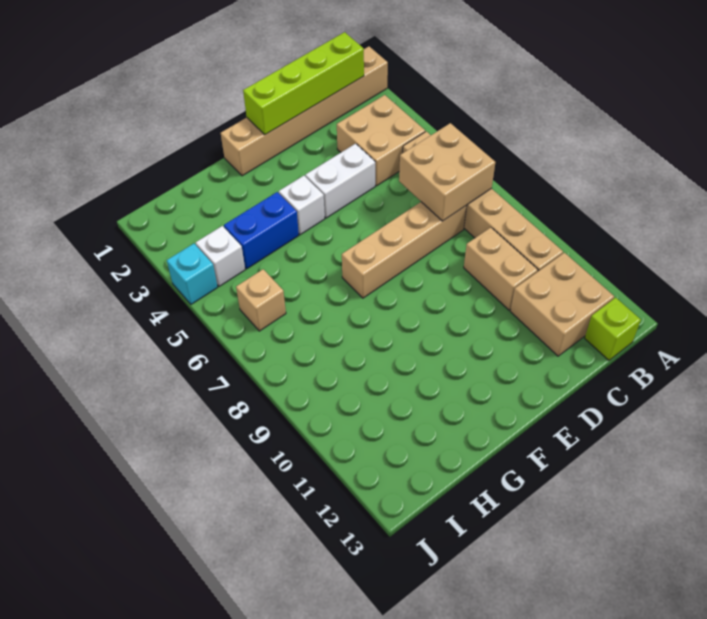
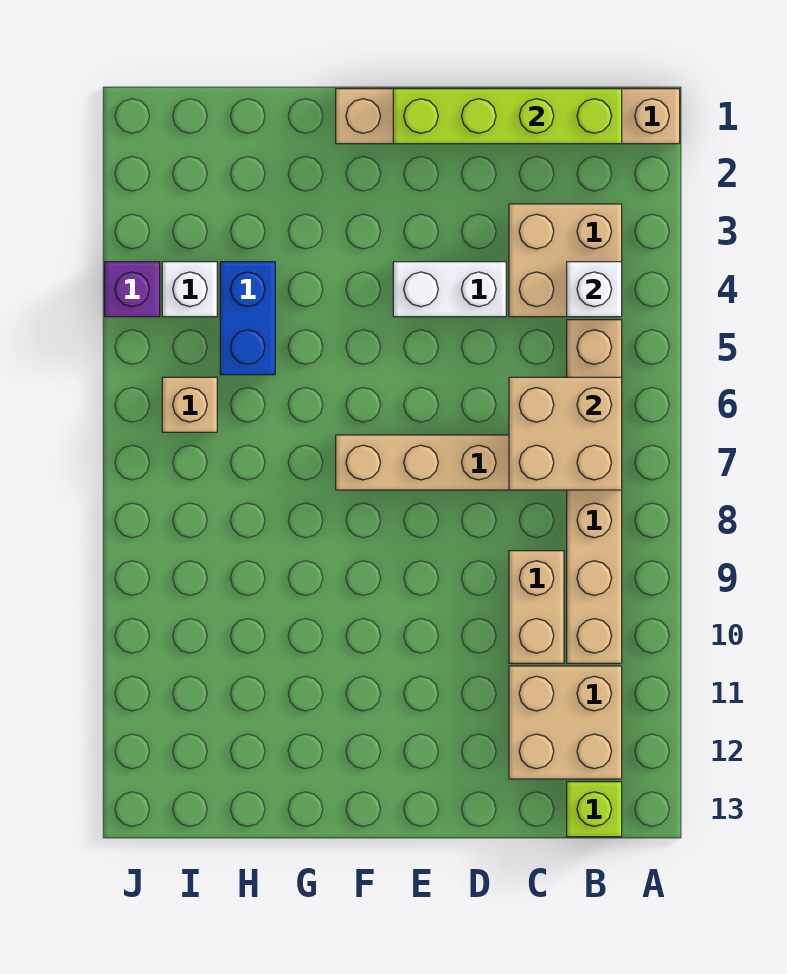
white brick F4 level 1 -> white brick B4 level 2
blue brick G4:H4 level 1 -> blue brick H4:H5 level 1
cyan brick J4 level 1 -> purple brick J4 level 1

